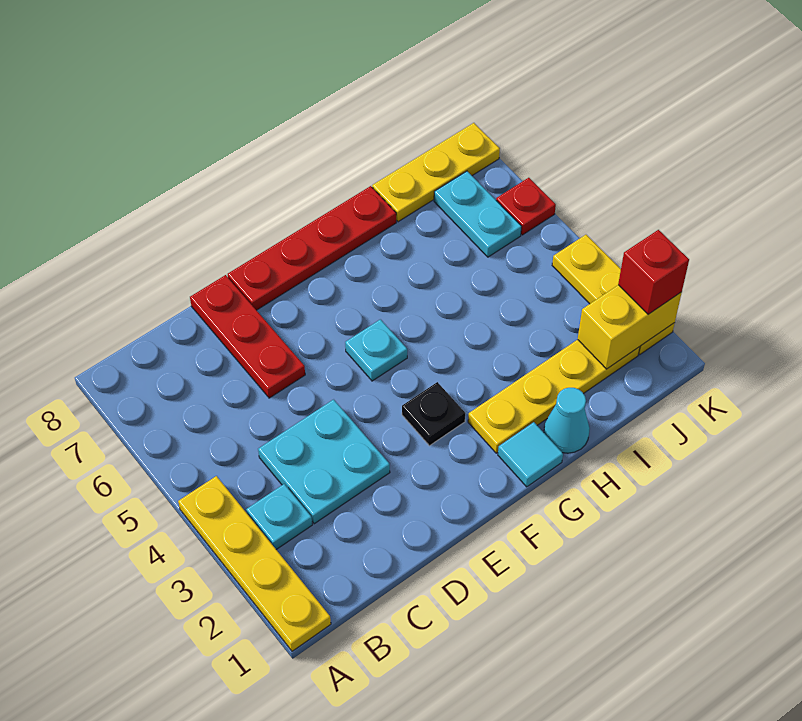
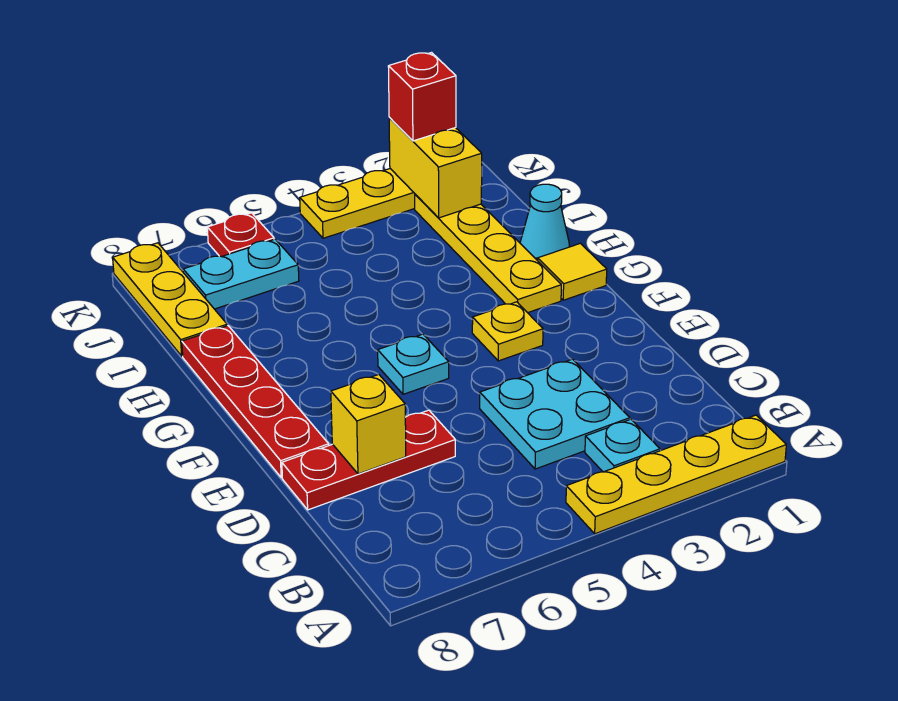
none -> yellow brick D7 level 2
black plate F3 level 1 -> yellow plate F3 level 1
cyan tile G1 level 1 -> yellow tile G1 level 1

